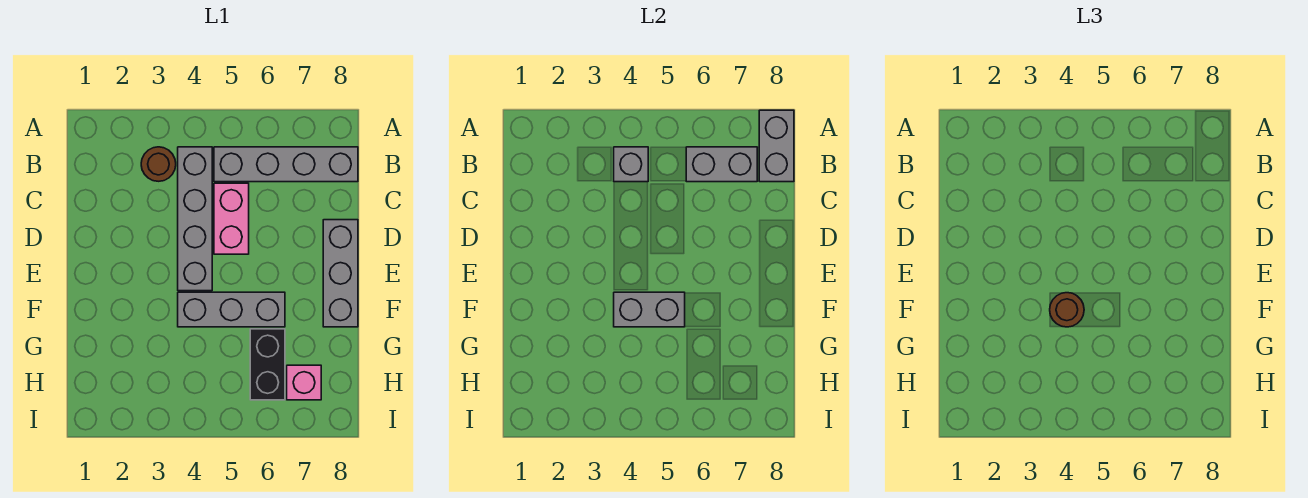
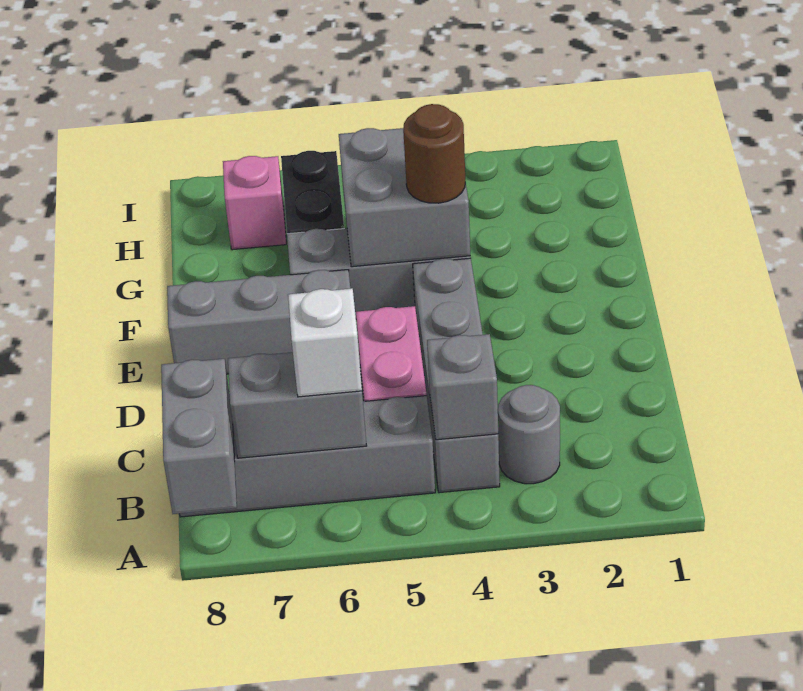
brown round brick B3 level 1 -> grey round brick B3 level 1
none -> white brick B6 level 3
grey brick D8:F8 level 1 -> grey brick E6:E8 level 1
grey brick F4:F5 level 2 -> grey brick F4:G5 level 2

